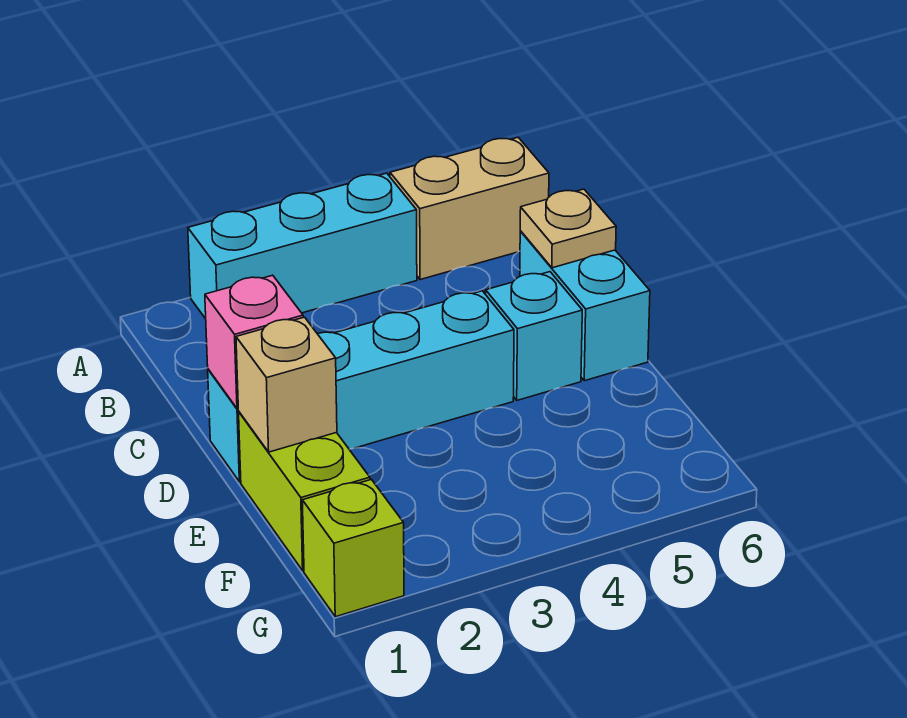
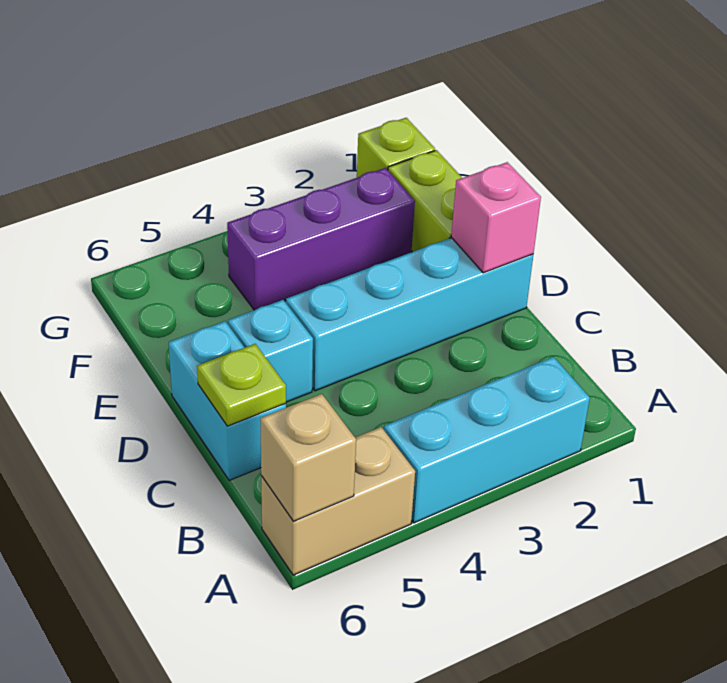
tan plate C6 level 2 -> lime plate C6 level 2
tan brick E1 level 2 -> tan brick A6 level 2
none -> purple brick F2:F4 level 1

